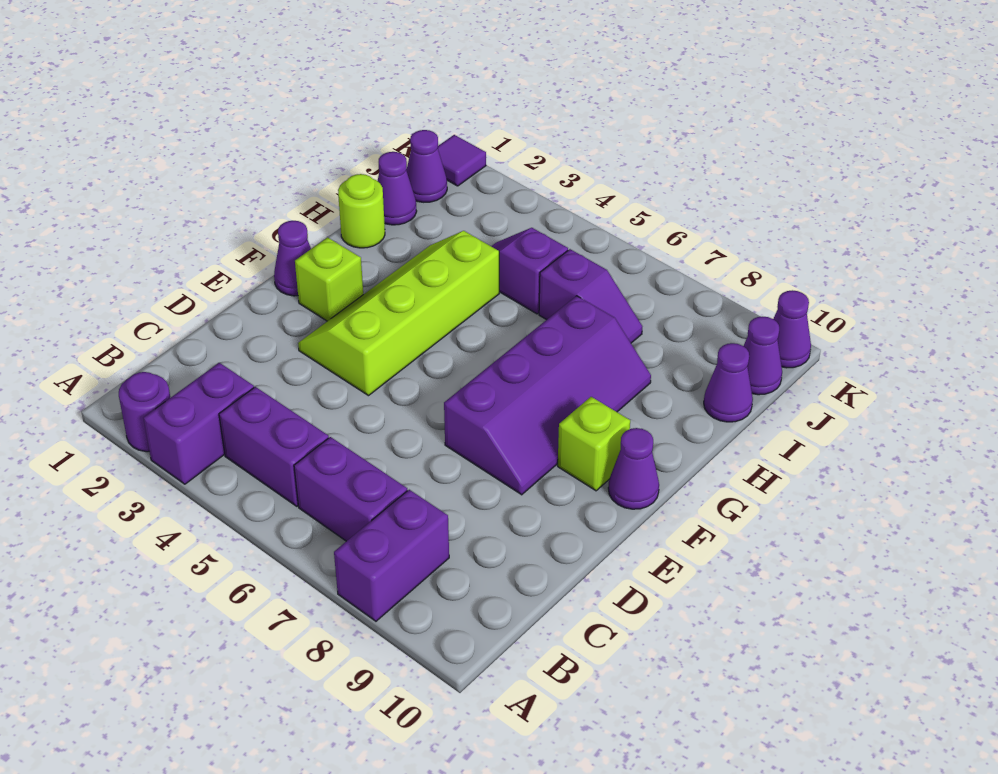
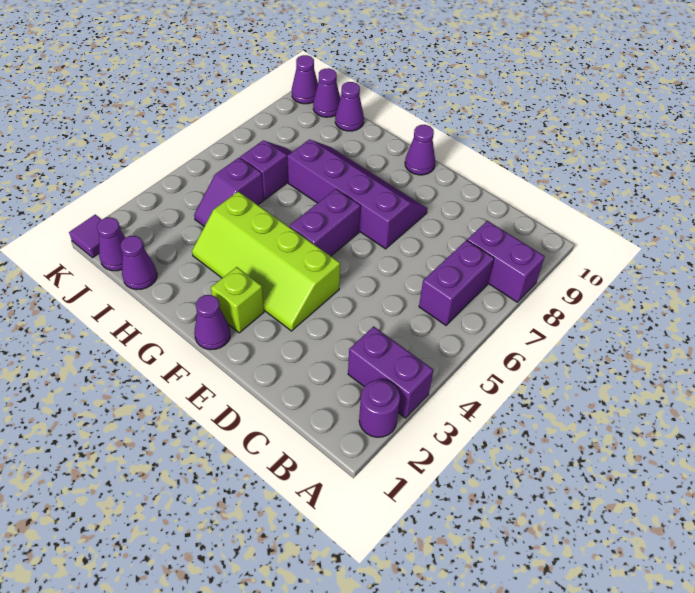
purple brick B4:B5 level 1 -> purple brick F5:F6 level 1
lime brick F9 level 1 -> none
lime round brick H1 level 1 -> none

